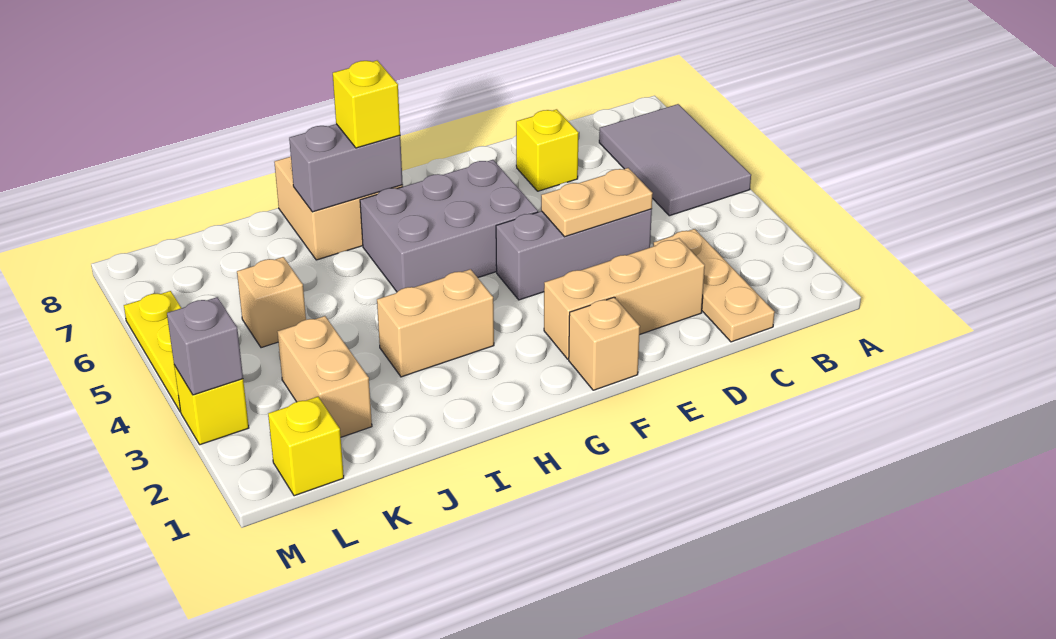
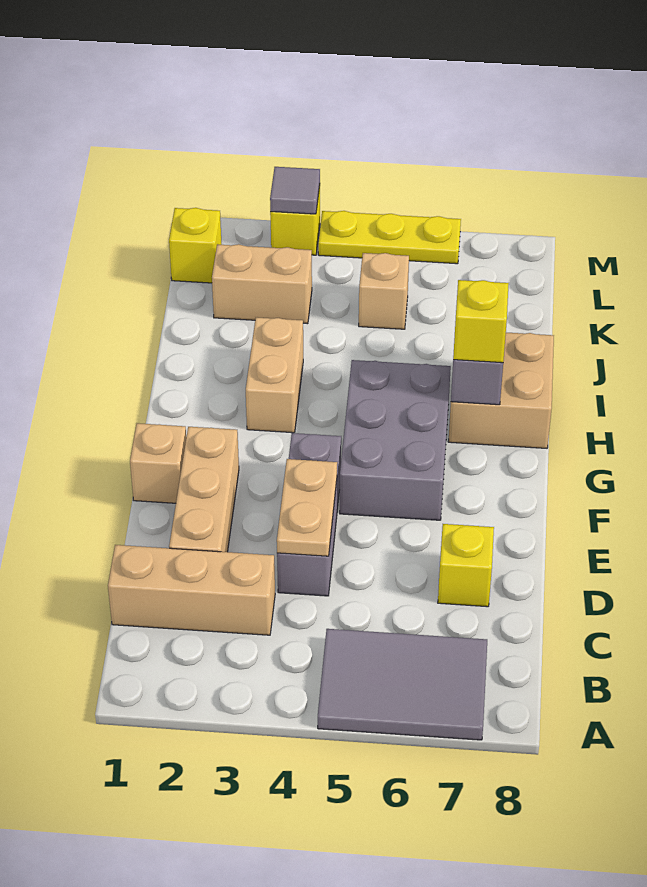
tan plate C1:C3 level 1 -> tan brick C1:C3 level 1
grey brick M3 level 2 -> grey tile M3 level 2

